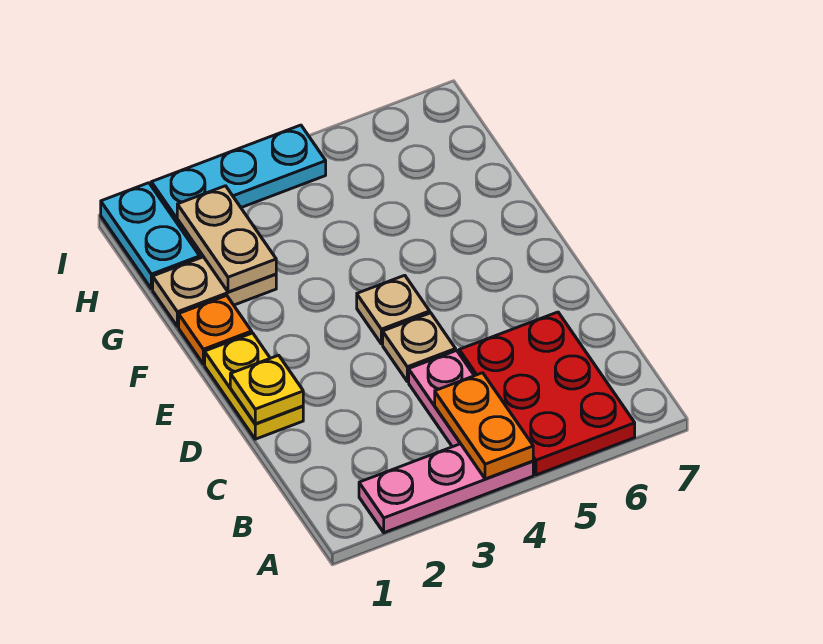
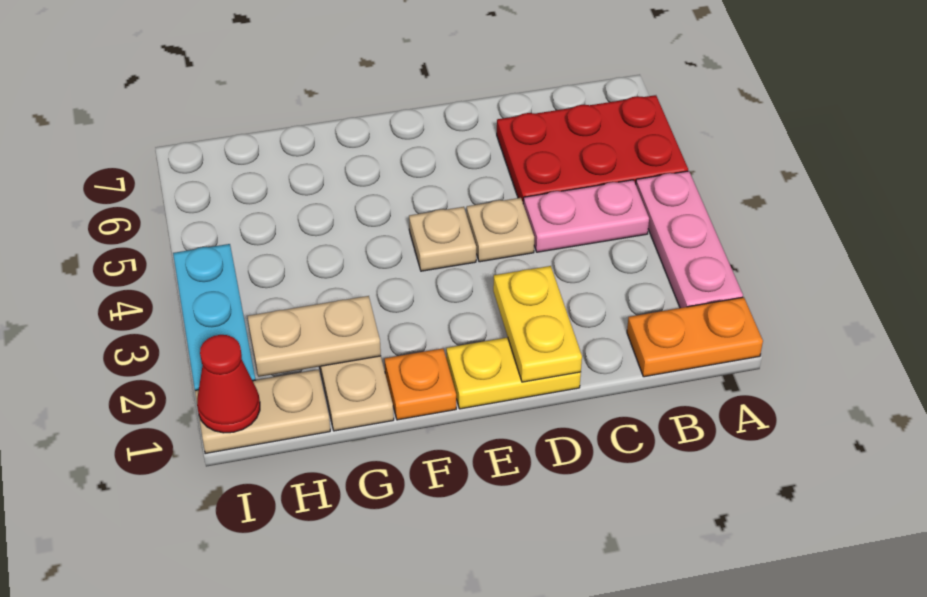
orange plate A4:B4 level 2 -> orange plate A1:B1 level 1
yellow plate D1 level 2 -> yellow plate D1:D2 level 2
cyan plate H1:I1 level 1 -> tan plate H1:I1 level 1
none -> red cone I1 level 2

